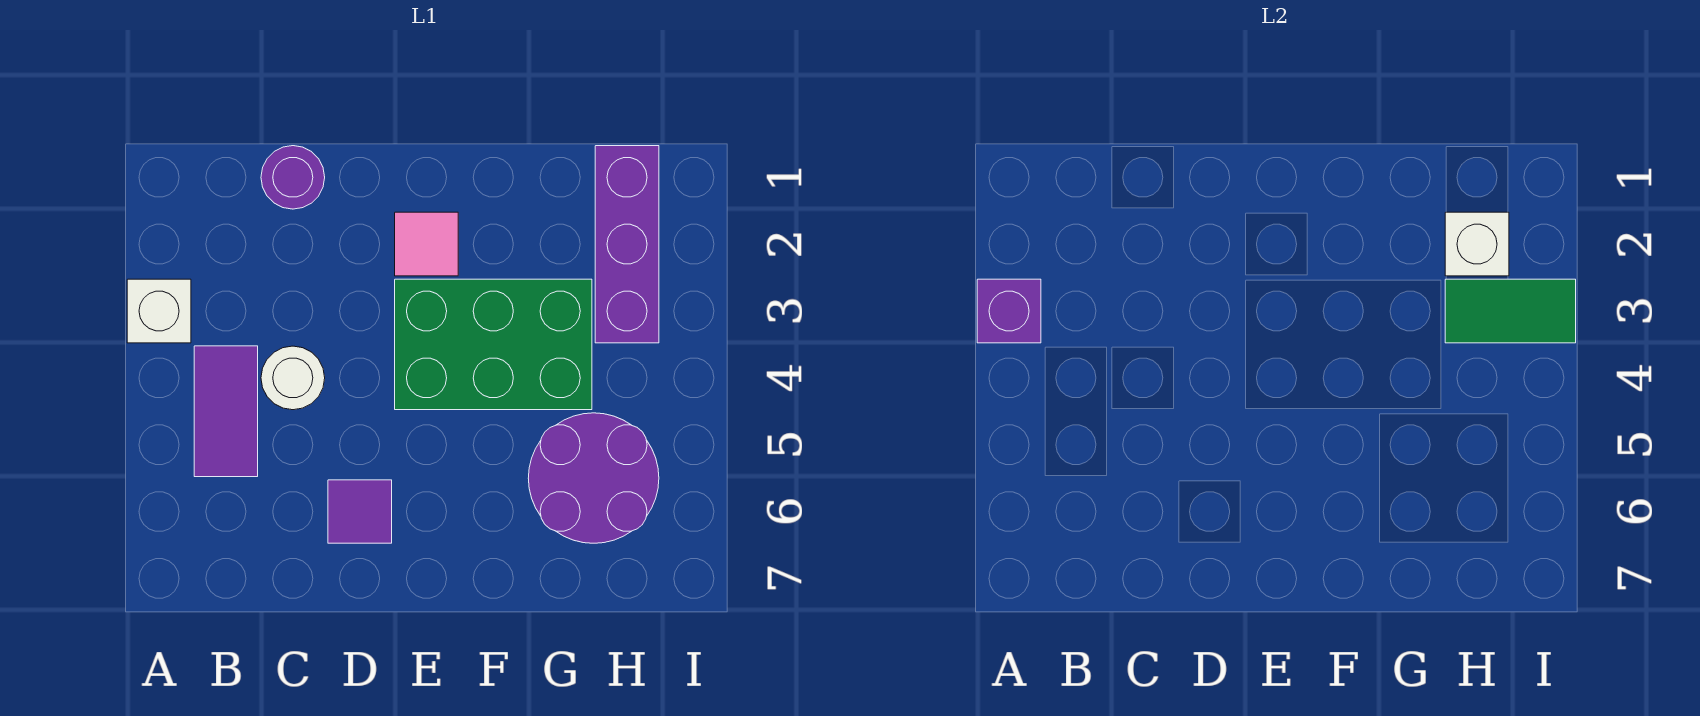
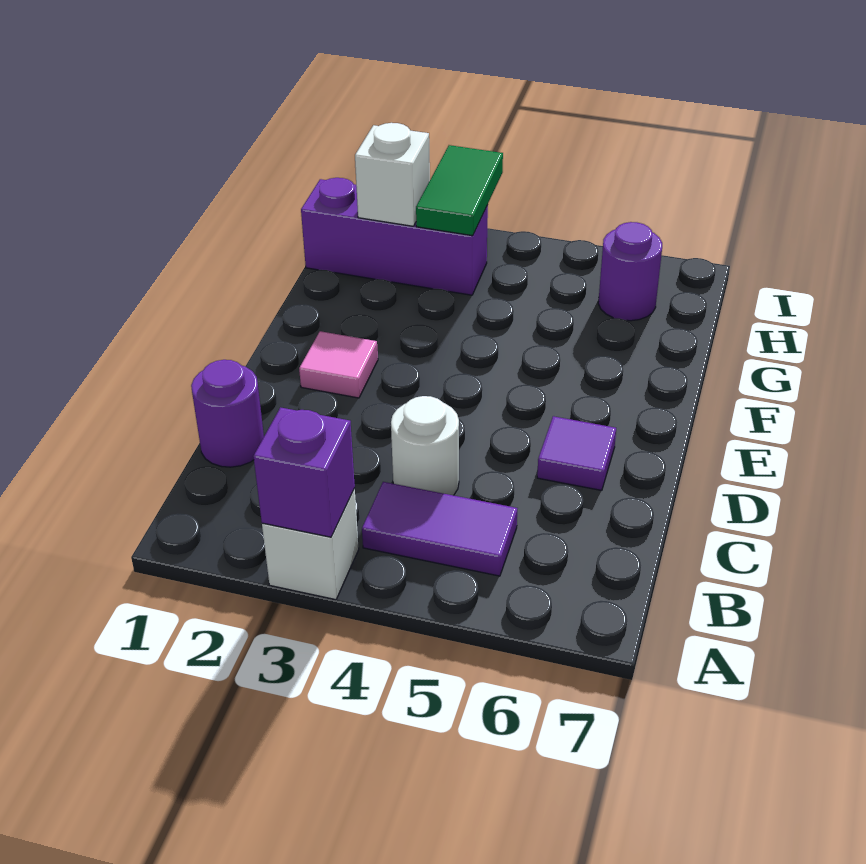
green brick E3:G4 level 1 -> none
purple round brick G5:H6 level 1 -> purple round brick H6 level 1

